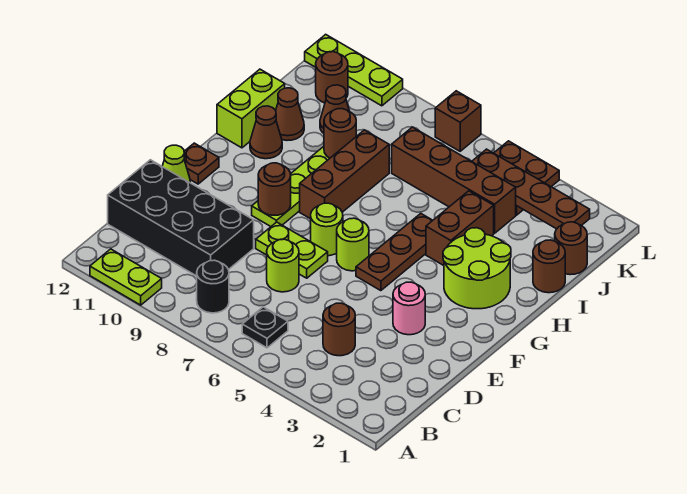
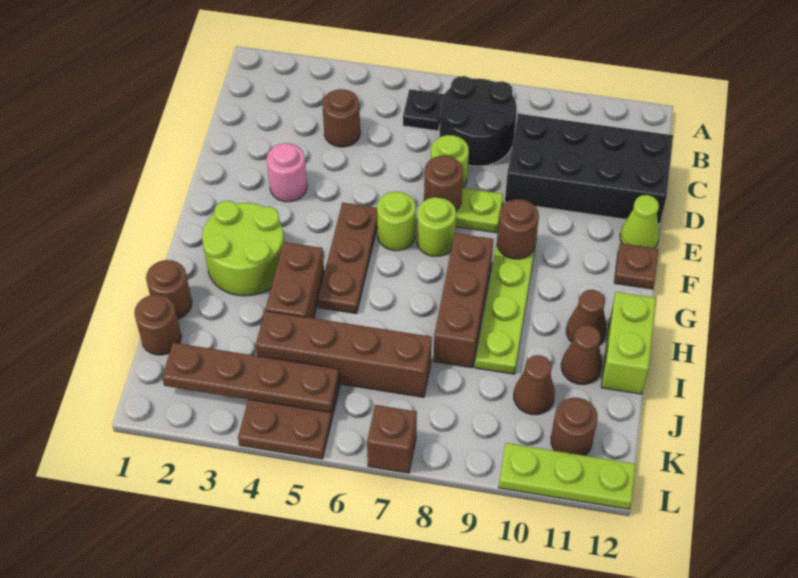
lime plate A10:A11 level 1 -> none
black round brick B8 level 1 -> black round brick B7:C8 level 1
brown round brick I9 level 2 -> brown round brick E7 level 2

